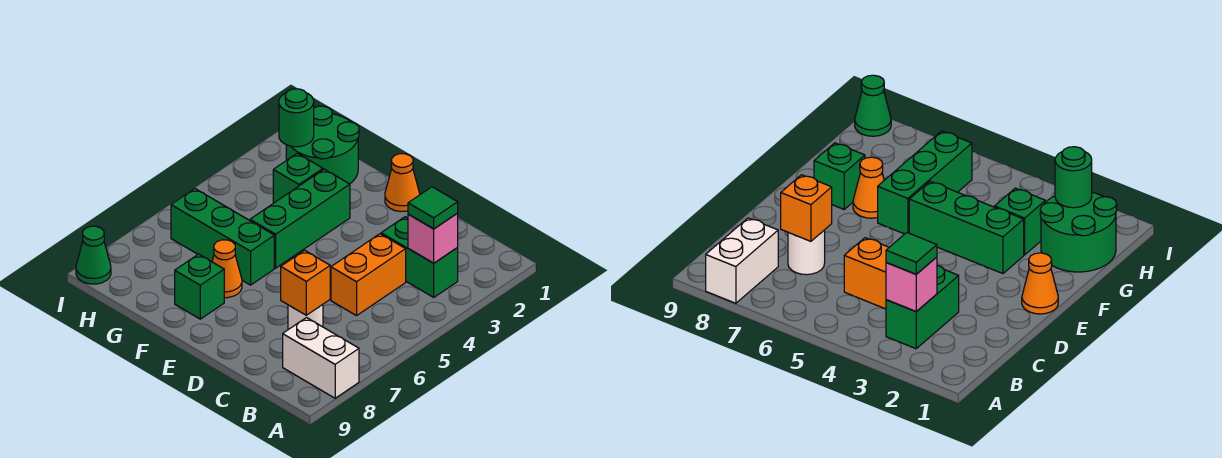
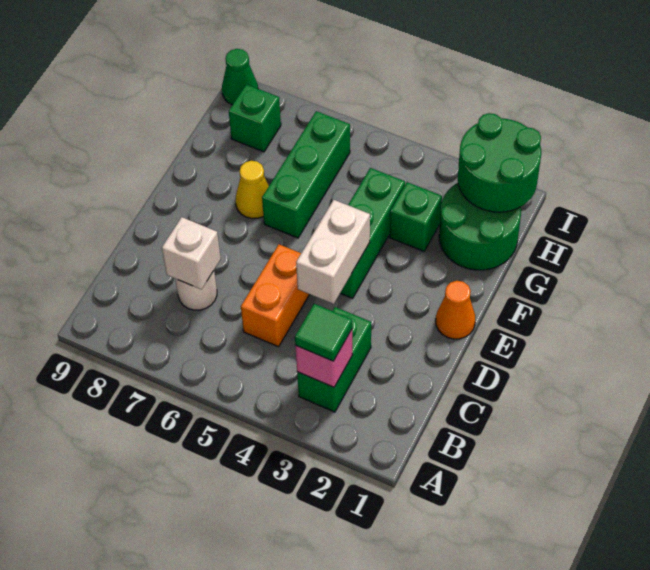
white brick A8:B8 level 1 -> white brick D4:E4 level 2
orange brick C4:C5 level 1 -> orange brick C5:D5 level 1
orange brick C7 level 2 -> white brick C7 level 2
green brick F3:F5 level 1 -> green brick E4:G4 level 1
orange cone F7 level 1 -> yellow cone F7 level 1
green brick F8 level 1 -> green brick H8 level 1
green round brick H2 level 2 -> green round brick H1:I2 level 2

